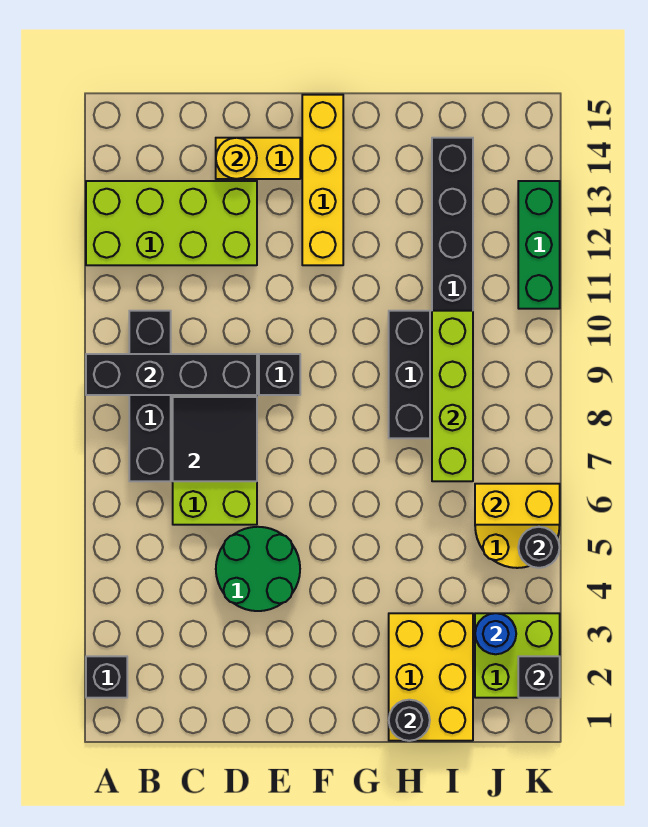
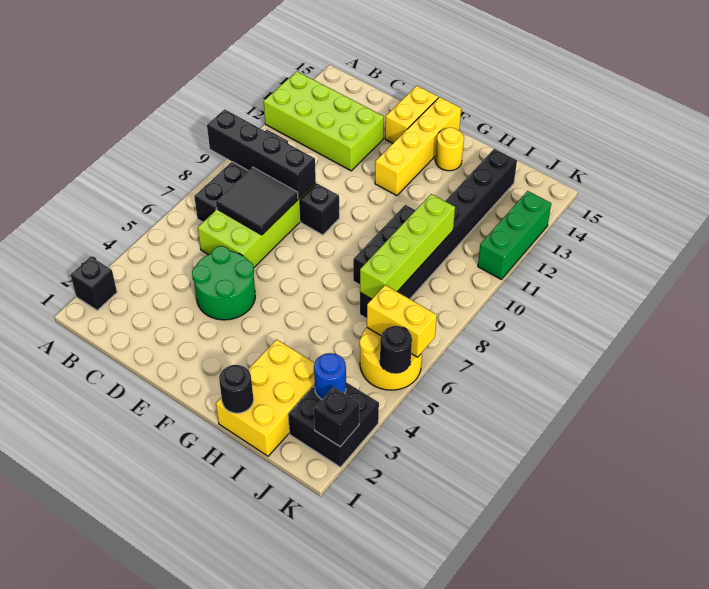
yellow brick D14:E14 level 1 -> yellow brick E14:E15 level 1
yellow round brick D14 level 2 -> yellow round brick G14 level 1
lime brick J2:K3 level 1 -> black brick J2:K3 level 1

